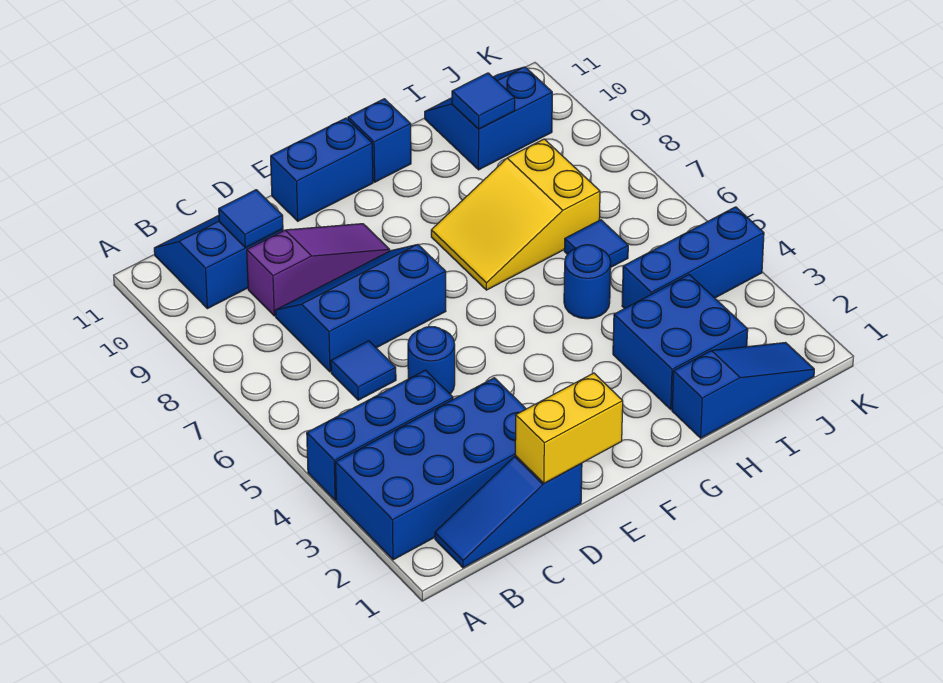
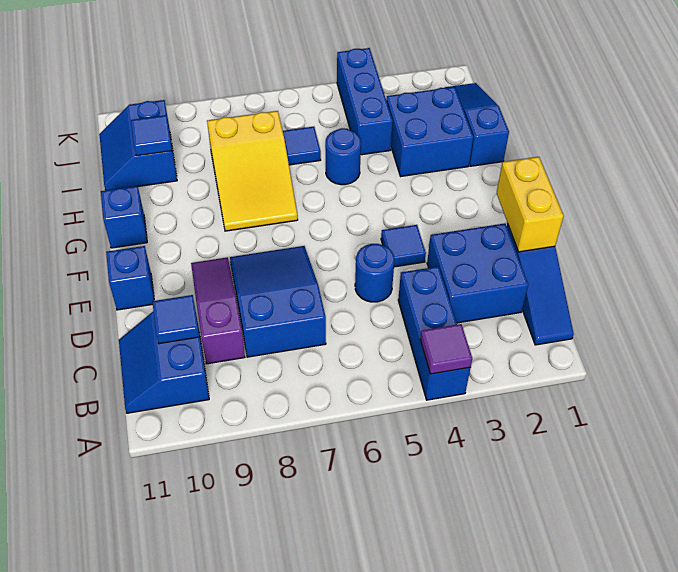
blue brick A2:D3 level 1 -> blue brick C2:D3 level 1
none -> purple tile A4 level 2
blue tile C6 level 1 -> blue tile E4 level 1
blue slope C7:E8 level 1 top 7 -> blue slope C7:E8 level 1 top C
blue brick E11:F11 level 1 -> blue brick E11 level 1

